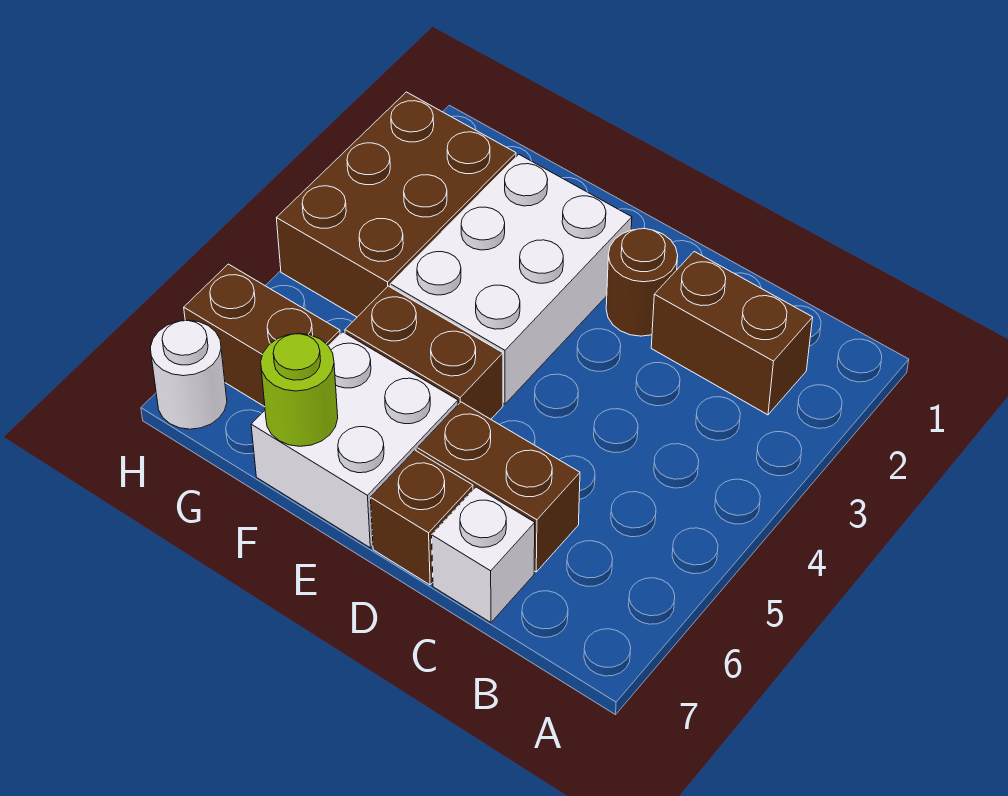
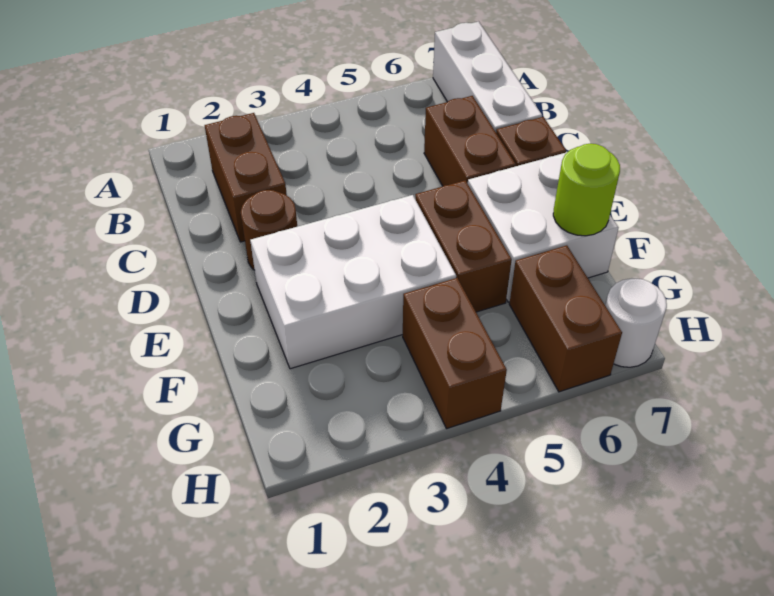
white brick C7 level 1 -> white brick A7:C7 level 1
brown brick G2:H4 level 1 -> brown brick G4:H4 level 1

